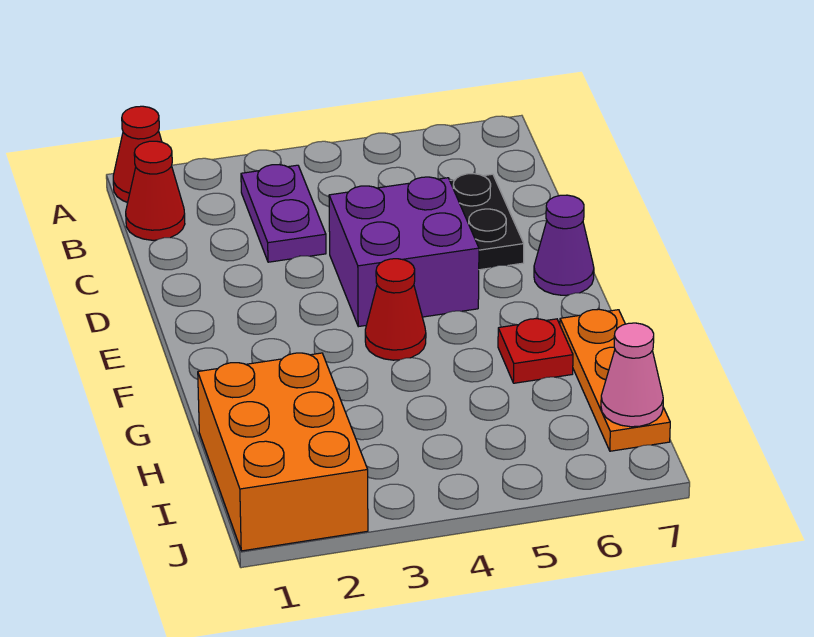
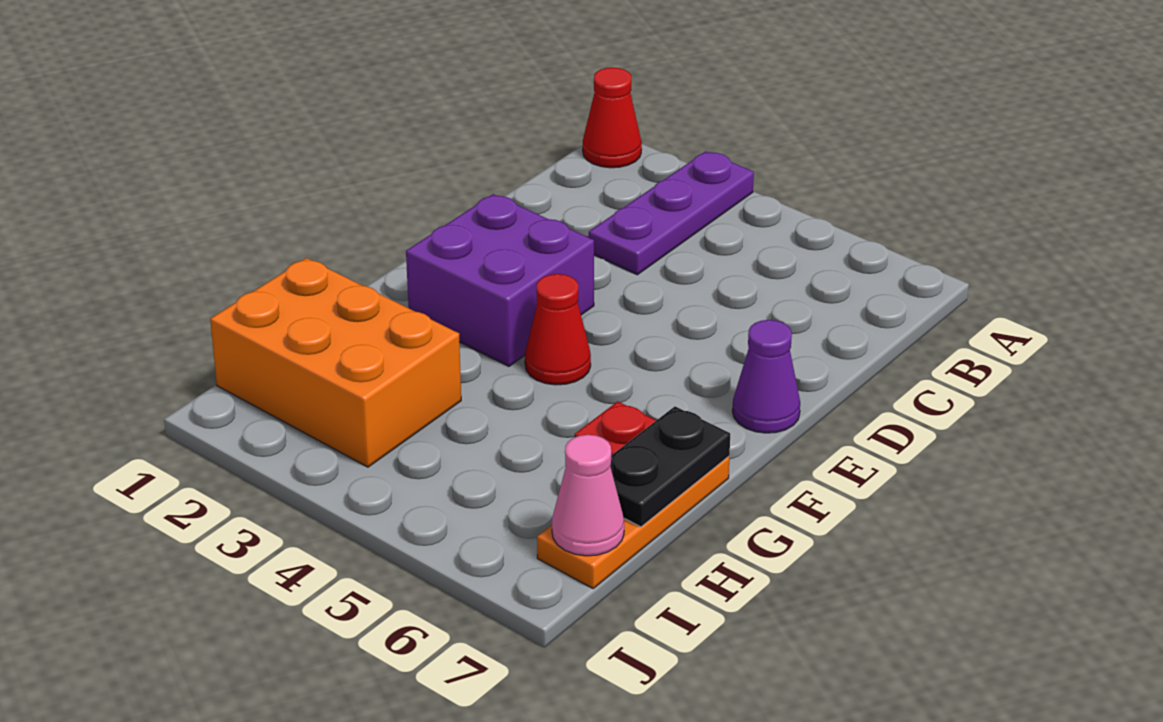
red cone B1 level 1 -> none
purple plate B3:C3 level 1 -> purple plate A3:C3 level 1
black plate C6:D6 level 1 -> black plate G7:H7 level 2
purple brick D4:E5 level 1 -> purple brick E2:F3 level 1
orange brick H1:J2 level 1 -> orange brick H1:I3 level 1

